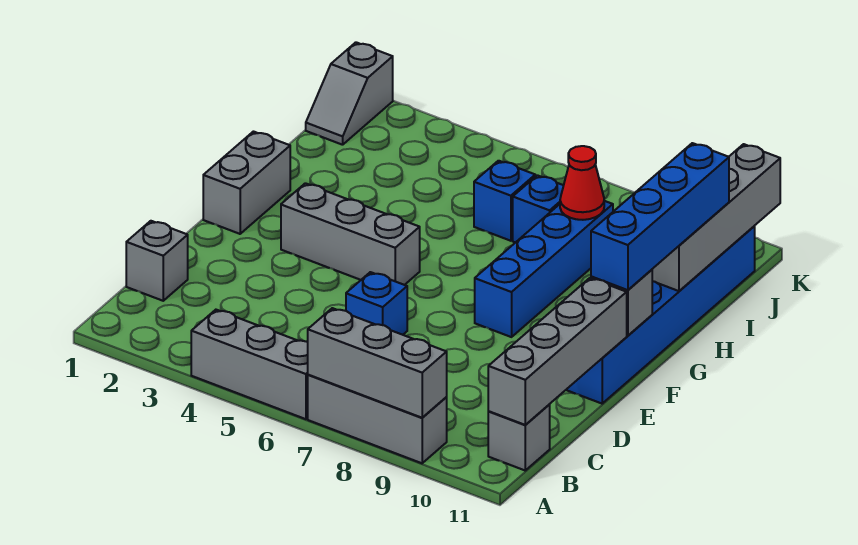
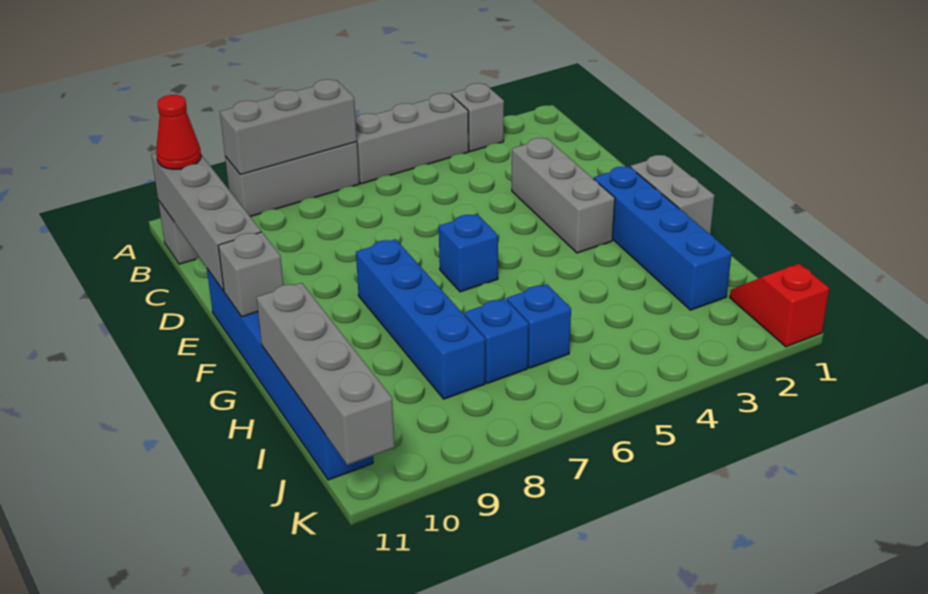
grey brick C1 level 1 -> grey brick A3 level 1
blue brick D6 level 1 -> blue brick F6 level 1
grey brick F3:F5 level 1 -> grey brick D3:F3 level 1
blue brick F11:I11 level 3 -> blue brick F2:I2 level 1
red cone I8 level 2 -> red cone B11 level 3
grey slope J1:K1 level 1 top K -> red slope J1:K1 level 1 top K

